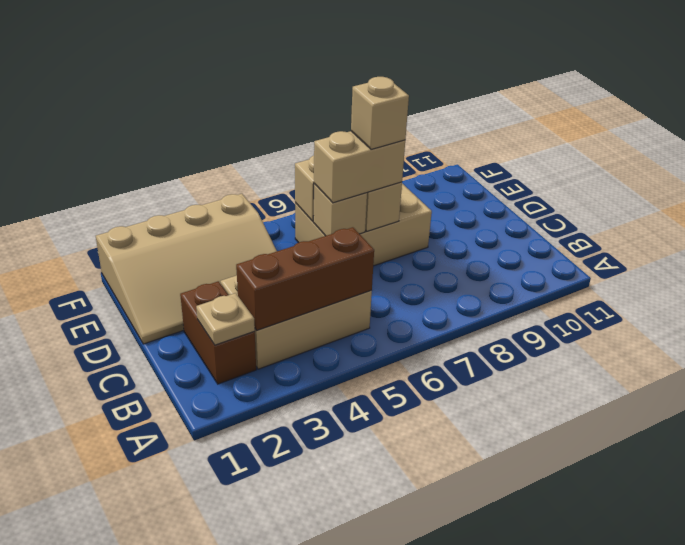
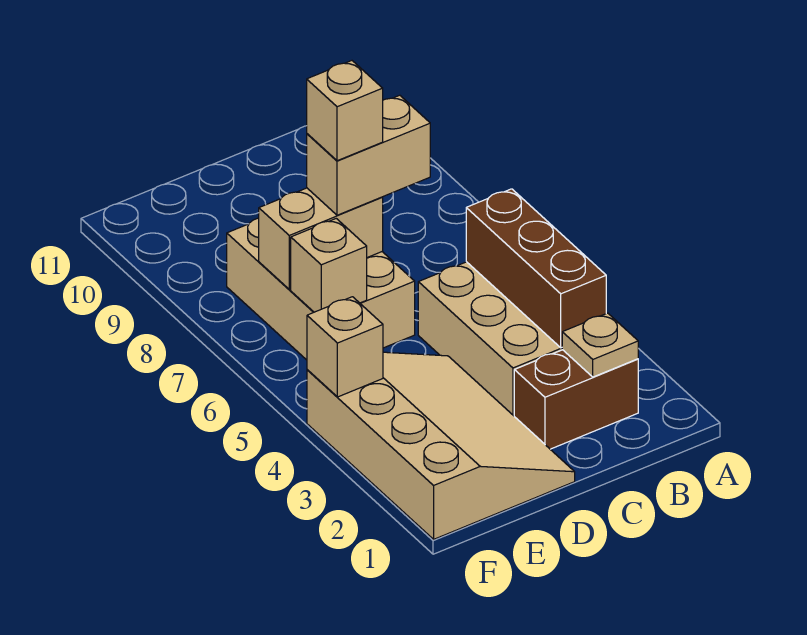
tan brick D6 level 2 -> tan brick F4 level 2
tan brick D6:D7 level 3 -> tan brick C7:D7 level 3

